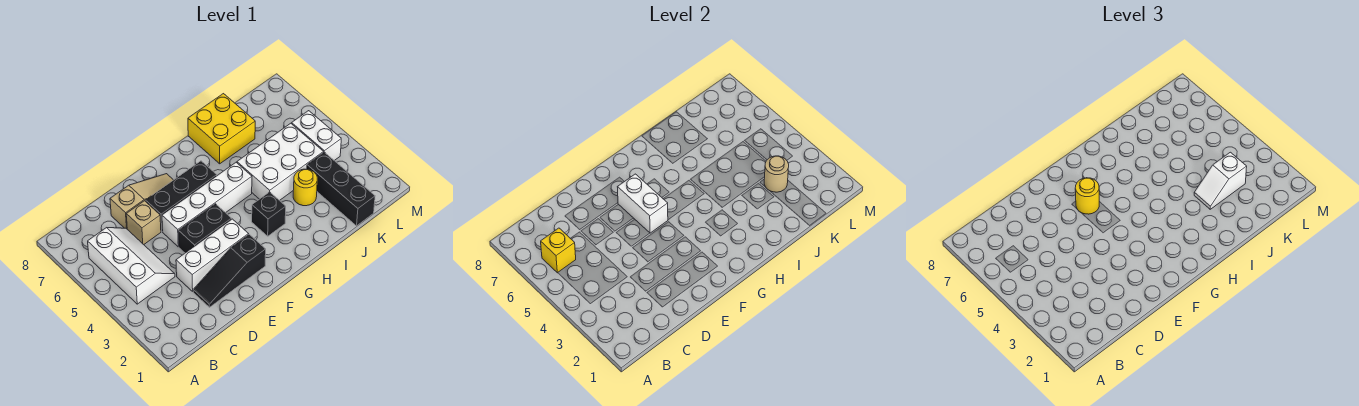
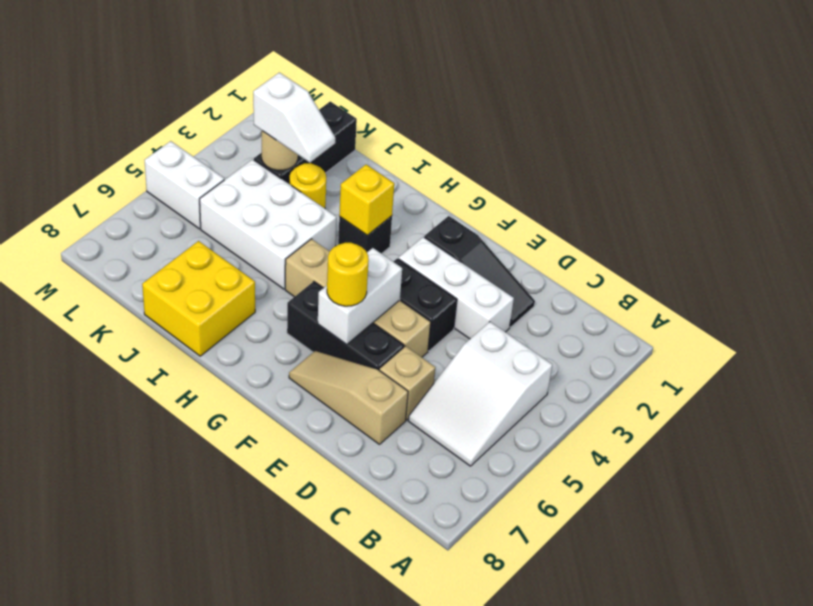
white slope B4:C6 level 1 top B -> white slope B4:C6 level 1 top 4
yellow brick B6 level 2 -> yellow brick H3 level 2
white brick E5:H5 level 1 -> tan brick E5:H5 level 1
white brick L4:L5 level 1 -> white brick L5:M5 level 1

